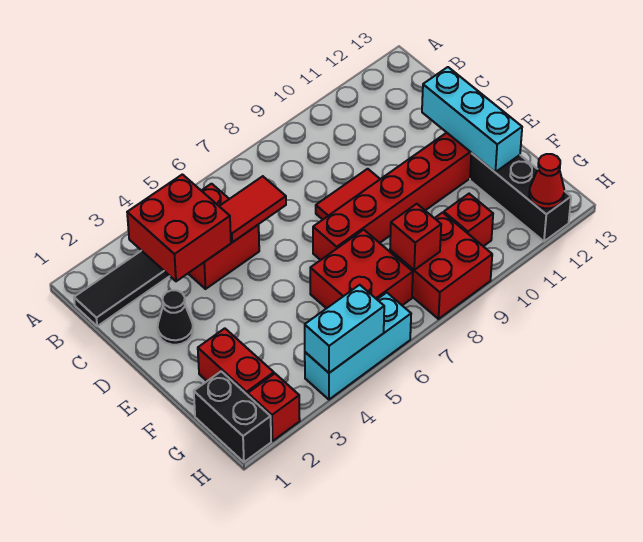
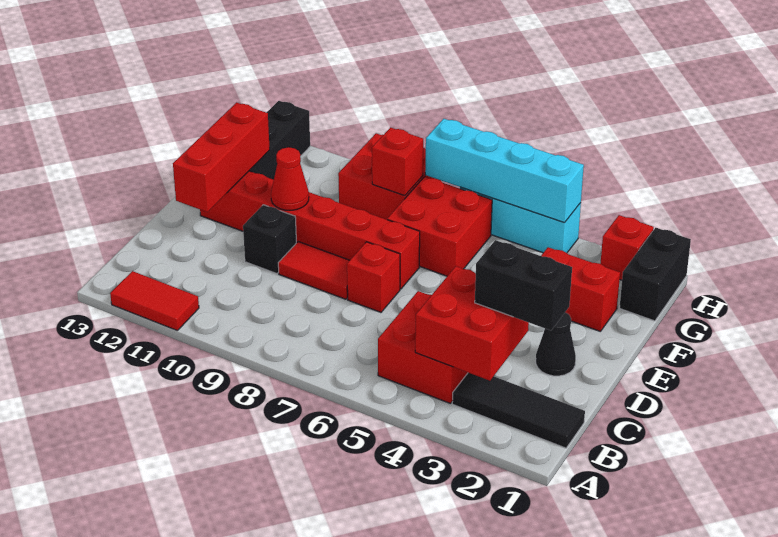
none -> black brick C2:C3 level 3
red tile C5:C6 level 2 -> red tile A11:A12 level 1
none -> black brick D10 level 1
cyan brick D12:F12 level 2 -> red brick D12:F12 level 2
red brick F2:G2 level 1 -> red brick F2:F3 level 1
red brick G10 level 1 -> red brick D7 level 1
cyan brick H4:H5 level 2 -> cyan brick H4:H7 level 2
red cone H12 level 2 -> red cone E10 level 2

